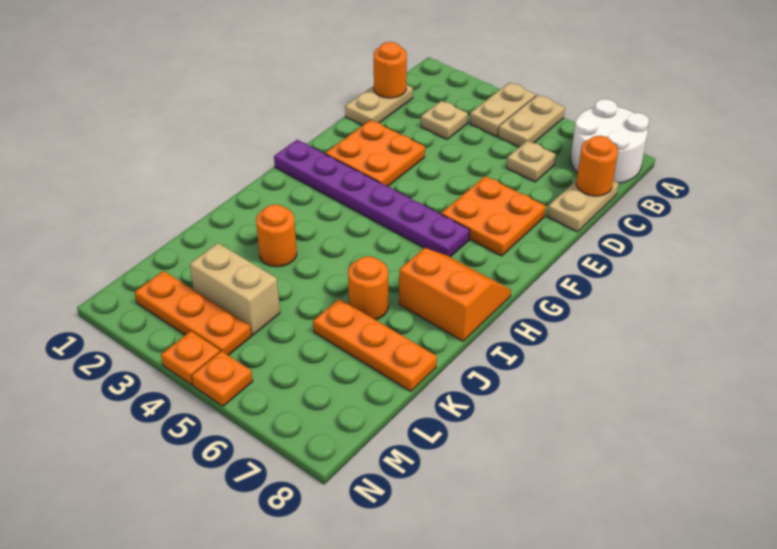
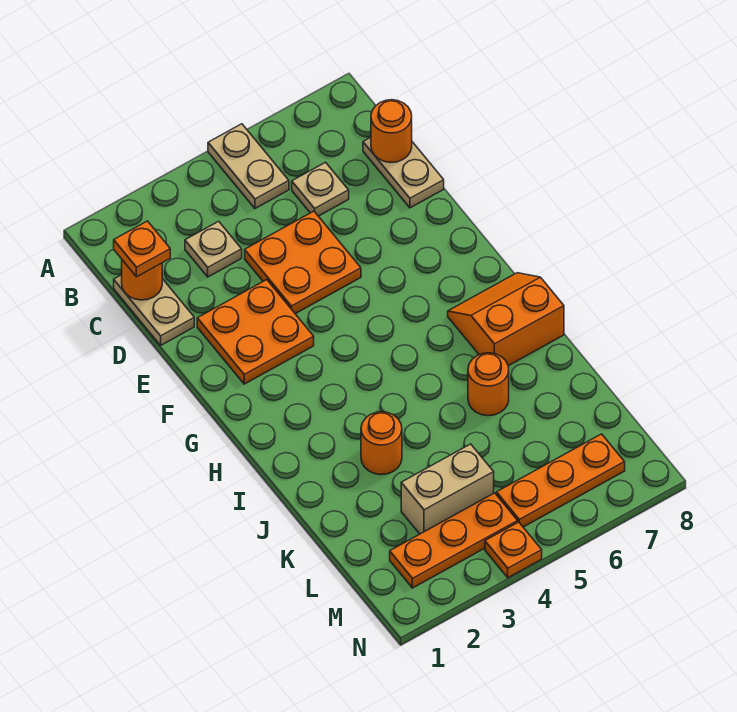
tan plate A4:B4 level 1 -> none
white round brick A7:B8 level 1 -> none
orange plate E6:F7 level 1 -> orange plate D4:E5 level 1
purple plate G1:G6 level 1 -> none
orange plate K6:K8 level 1 -> orange plate M5:M7 level 1
orange plate N5 level 1 -> orange plate C1 level 3

